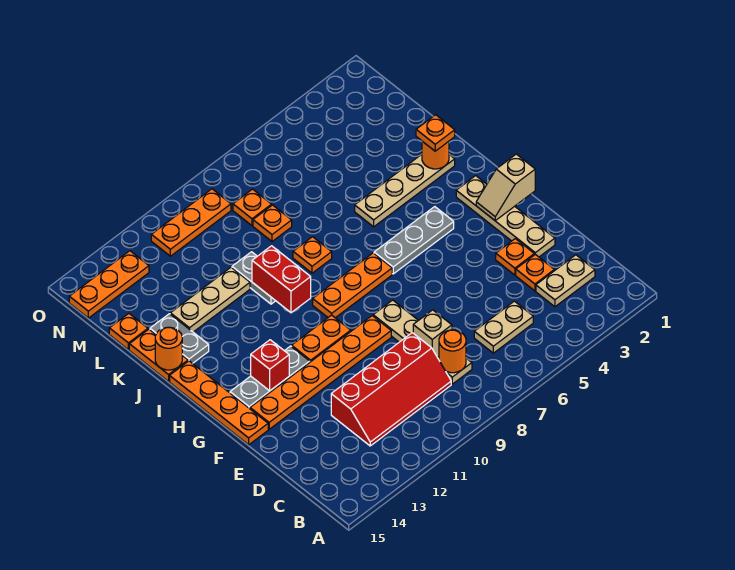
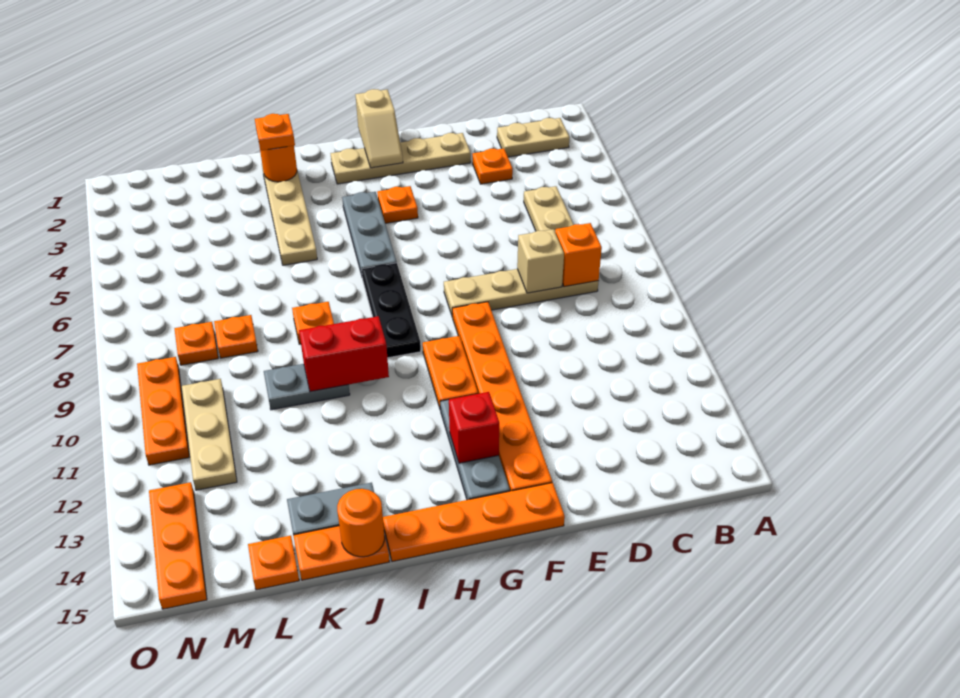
tan plate C2:C3 level 1 -> tan plate B2:C2 level 1
orange round brick C8 level 2 -> orange brick C8 level 2
red slope C9:D12 level 1 top D -> none
orange plate E3 level 1 -> orange plate G4 level 1
orange plate H7:H9 level 1 -> black plate H7:H9 level 1
tan plate K11:K13 level 1 -> tan plate M10:M12 level 1

